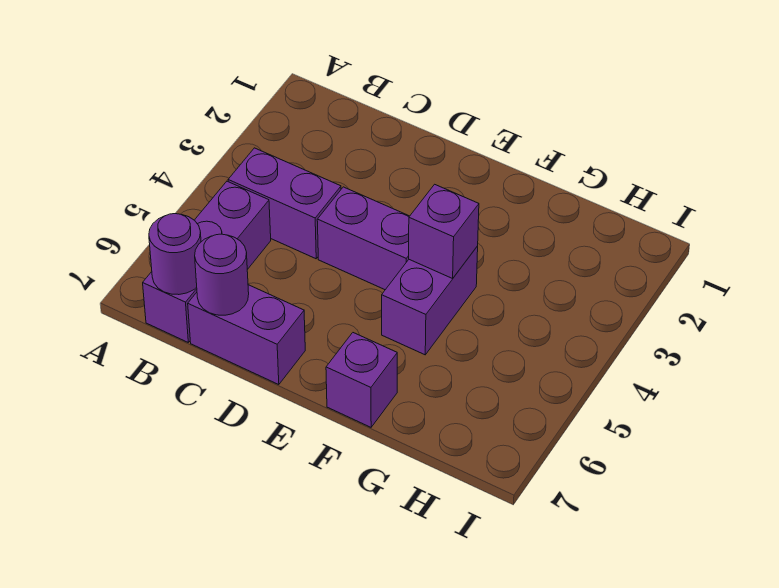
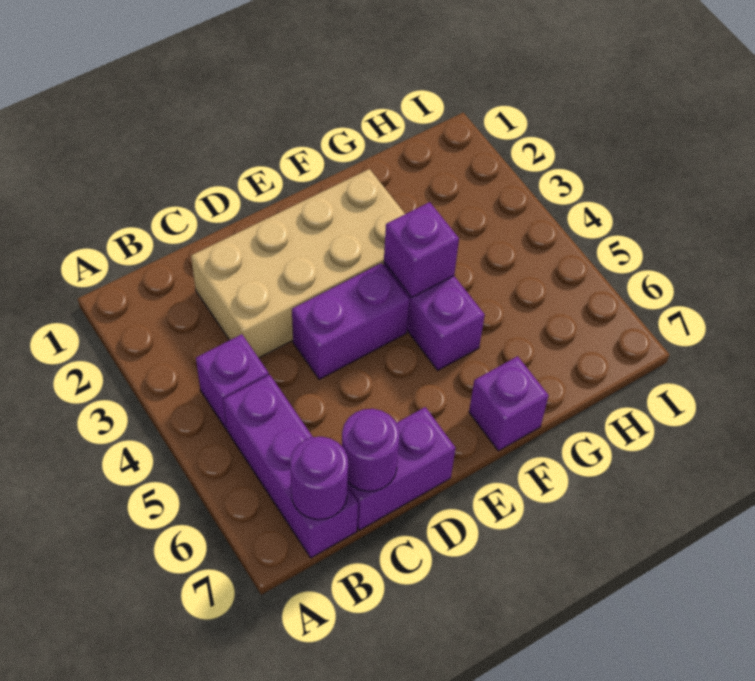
purple brick B4:C4 level 1 -> purple brick B4 level 1
none -> tan brick C2:F3 level 1

